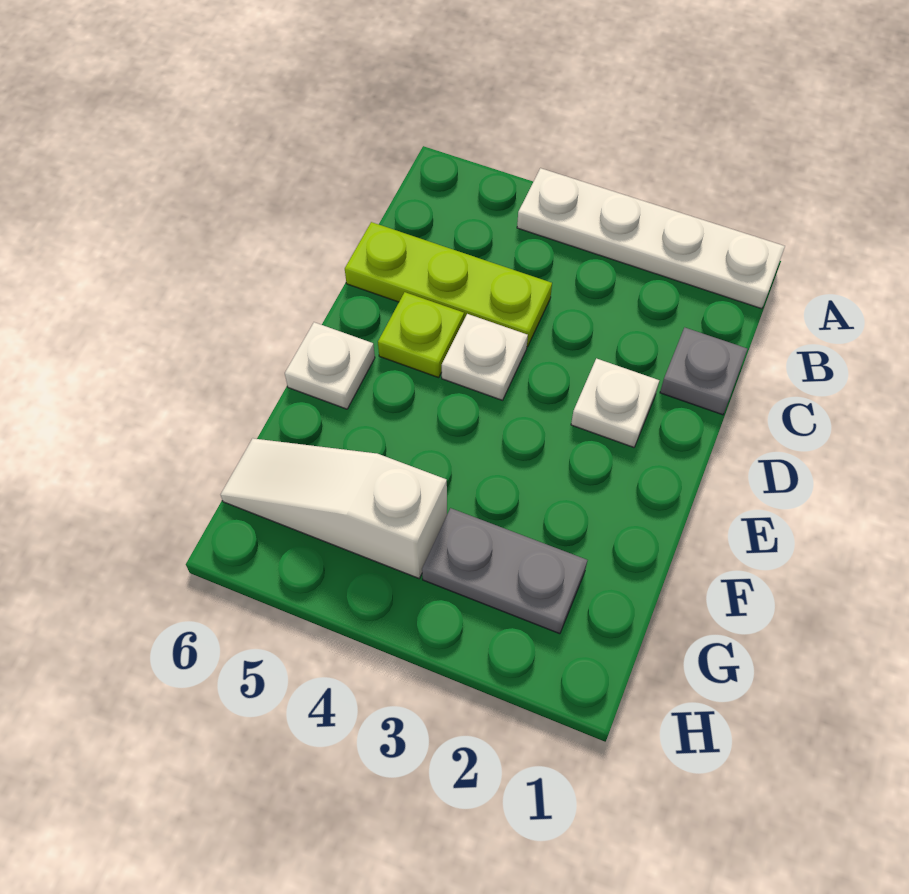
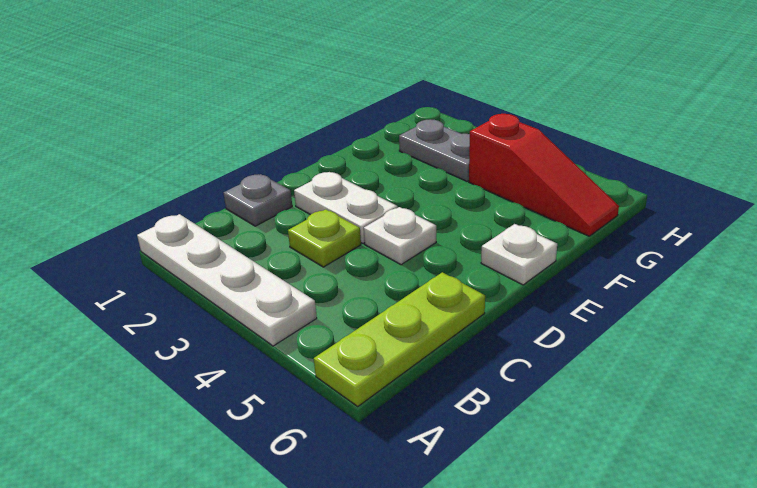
lime plate C4:C6 level 1 -> lime plate A6:C6 level 1
white plate D2 level 1 -> white plate D2:D3 level 1
lime plate D5 level 1 -> lime plate C3 level 1
white slope G4:G6 level 1 top 4 -> red slope G4:G6 level 1 top 4

